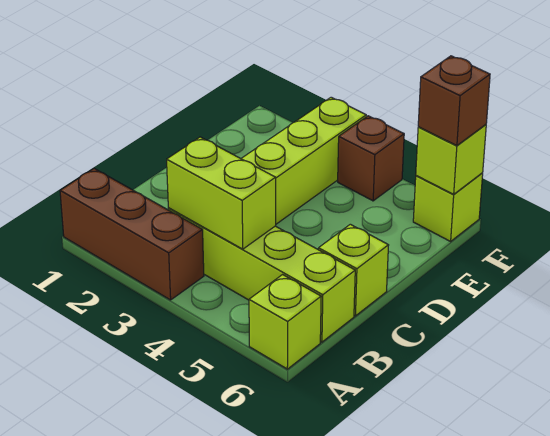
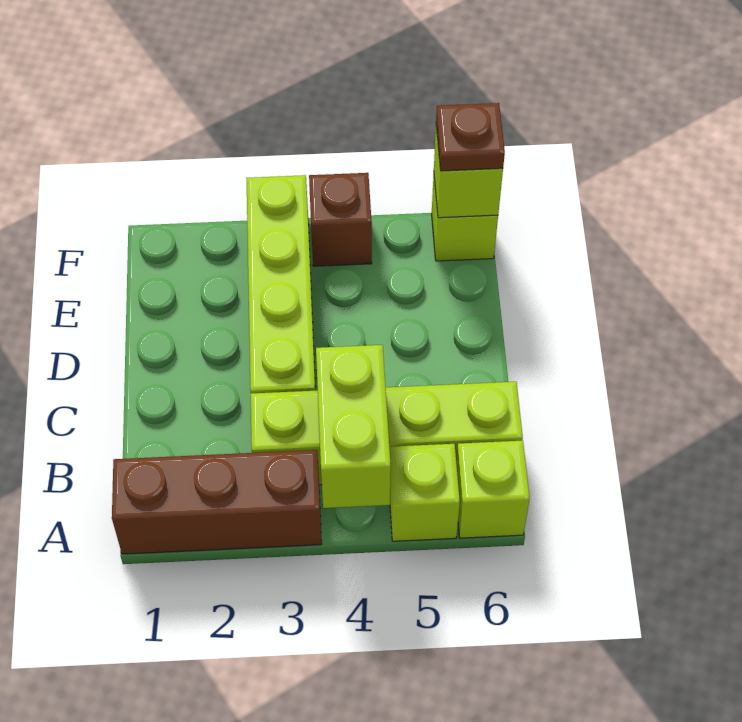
lime brick B3:B4 level 2 -> lime brick A4:B4 level 2
lime brick C6 level 1 -> lime brick A5 level 1
brown brick F6 level 3 -> brown plate F6 level 3

